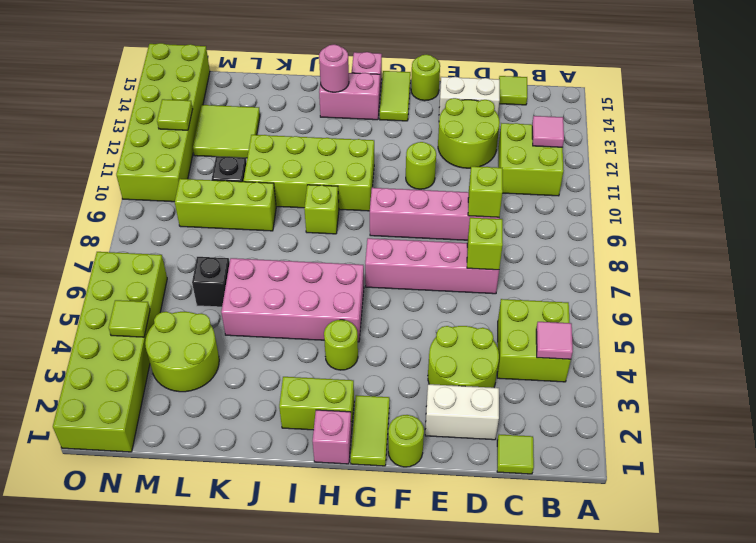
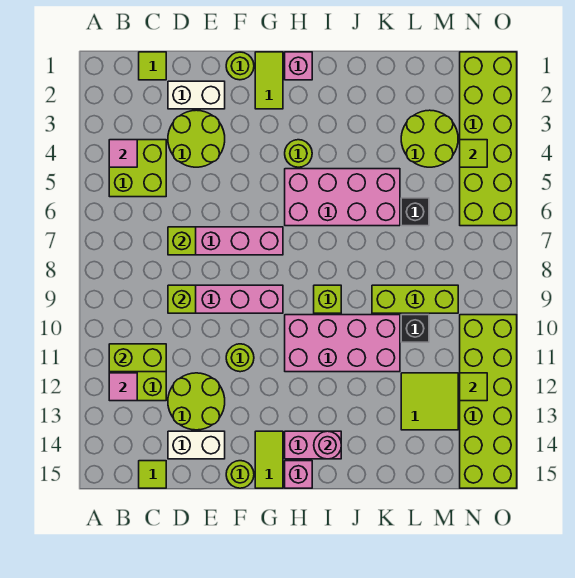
lime brick H2:I2 level 1 -> lime brick B11:C11 level 2
lime brick H10:K11 level 1 -> pink brick H10:K11 level 1

